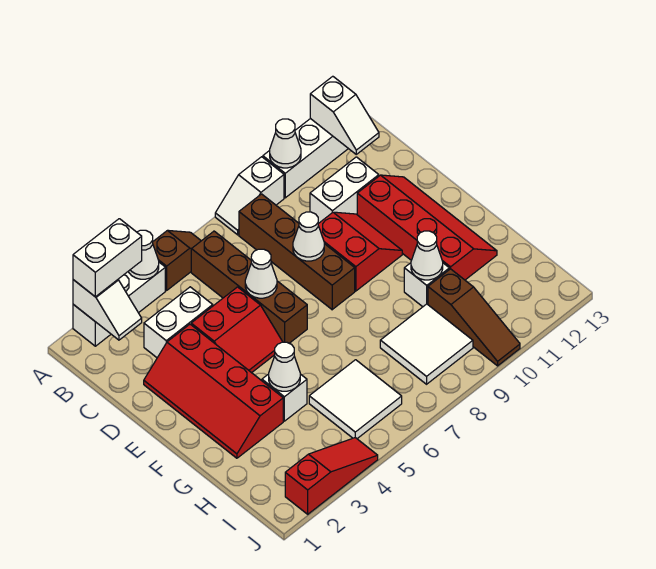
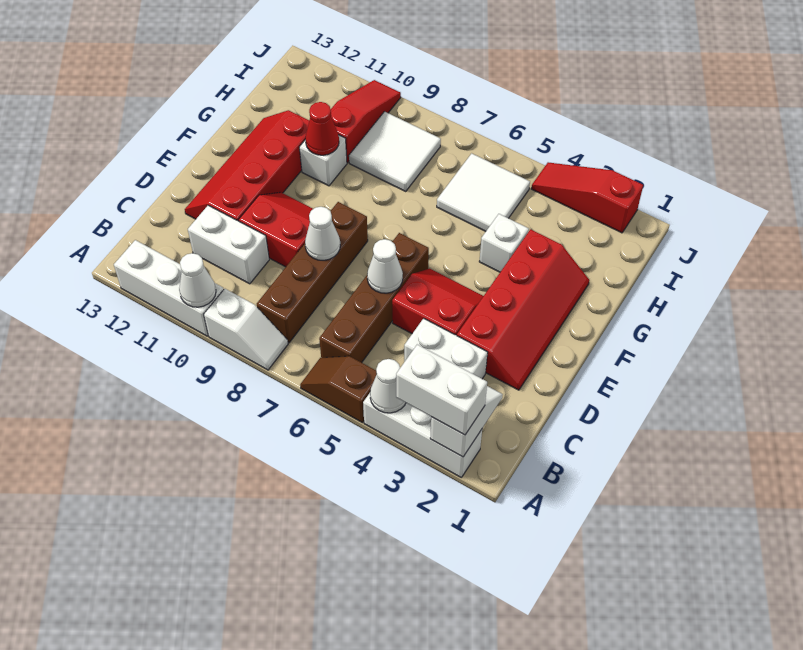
white slope A12:B12 level 2 top A -> none
red slope D9:E10 level 1 top 9 -> red slope D9:E10 level 1 top D
white cone G4 level 2 -> none
white cone G10 level 2 -> red cone G10 level 2
brown slope H10:J10 level 1 top H -> red slope H10:J10 level 1 top H

